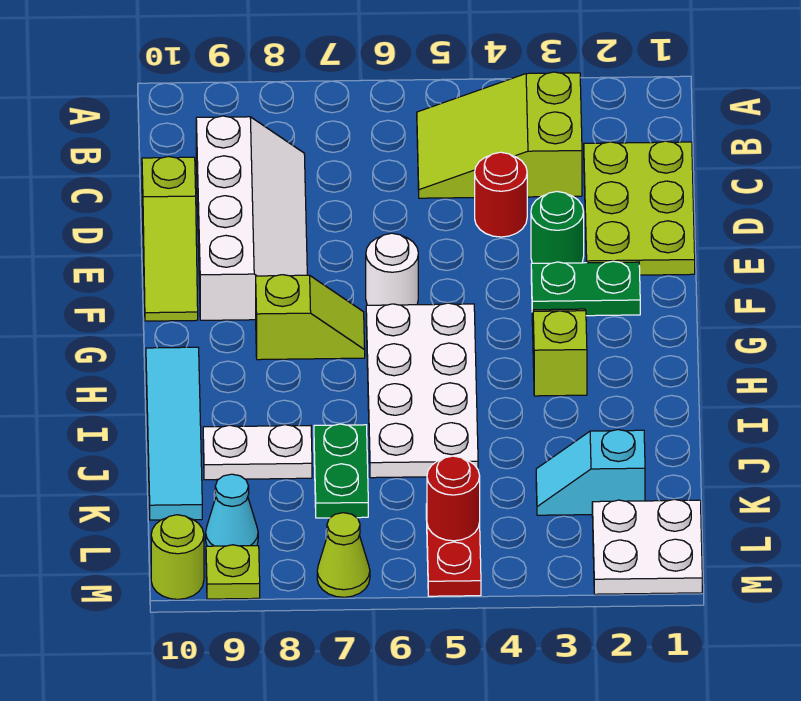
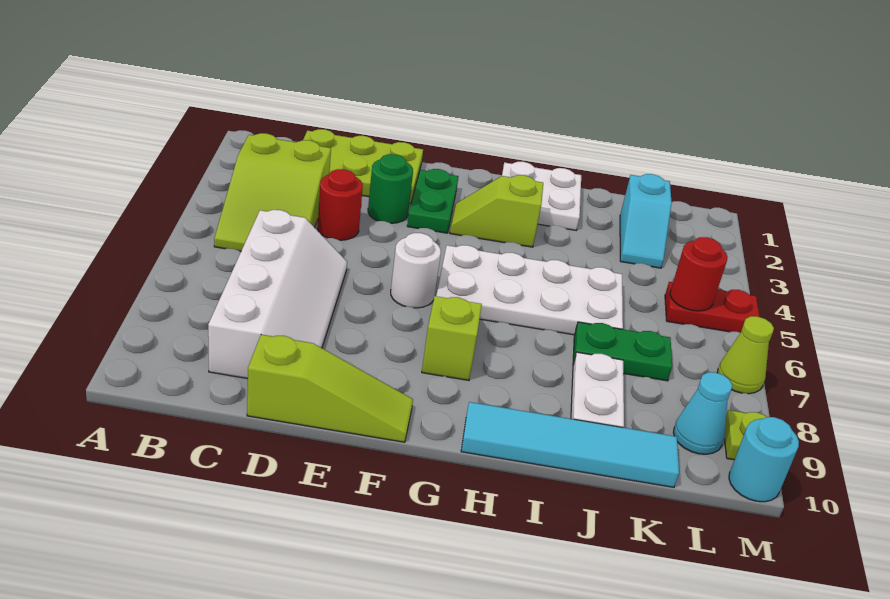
white slope C8:F9 level 1 top 9 -> white slope C6:D9 level 1 top C
white plate L1:M2 level 1 -> white plate H1:I2 level 1
lime round brick M10 level 1 -> cyan round brick M10 level 1

